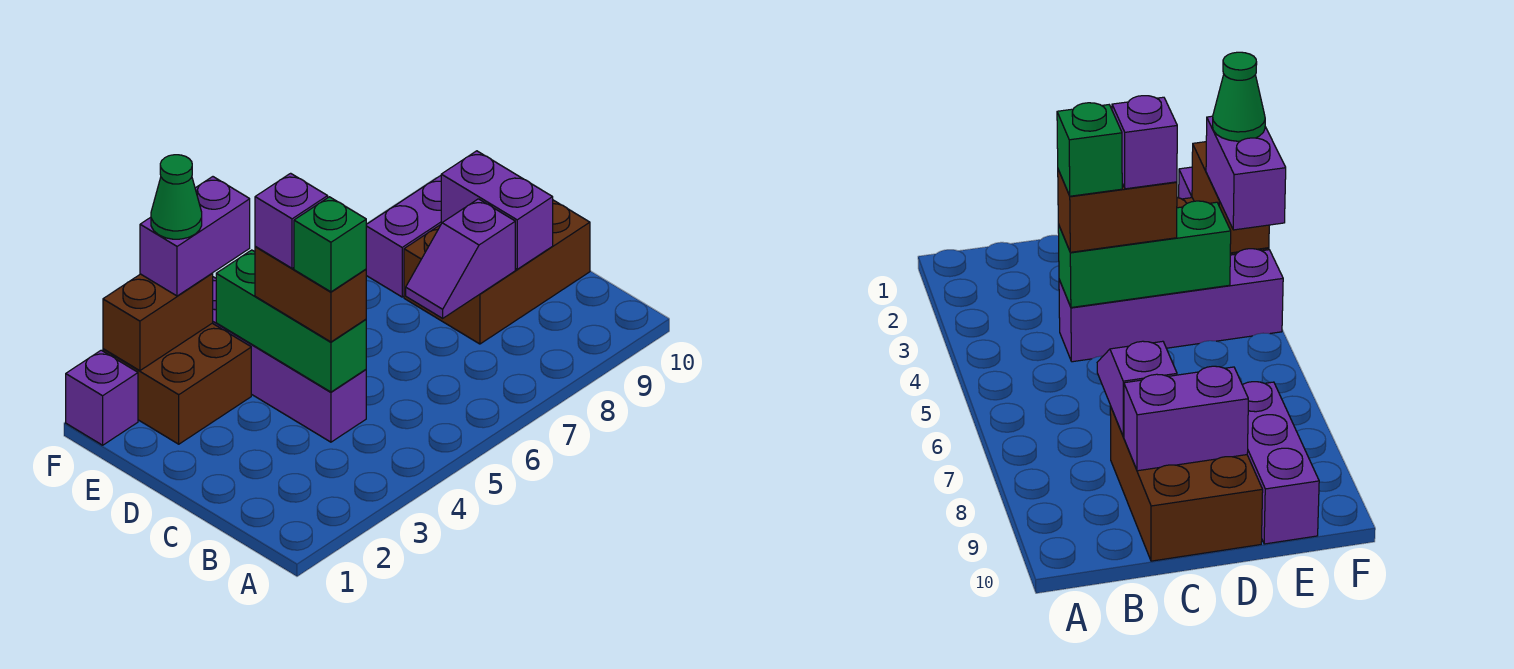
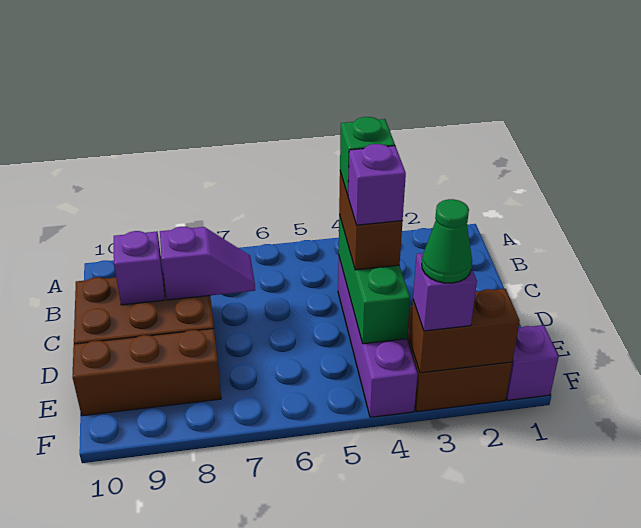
purple brick C9:D9 level 2 -> purple brick C9 level 2
purple brick E8:E10 level 1 -> brown brick E8:E10 level 1
purple brick F3:F4 level 3 -> purple brick F3 level 3

